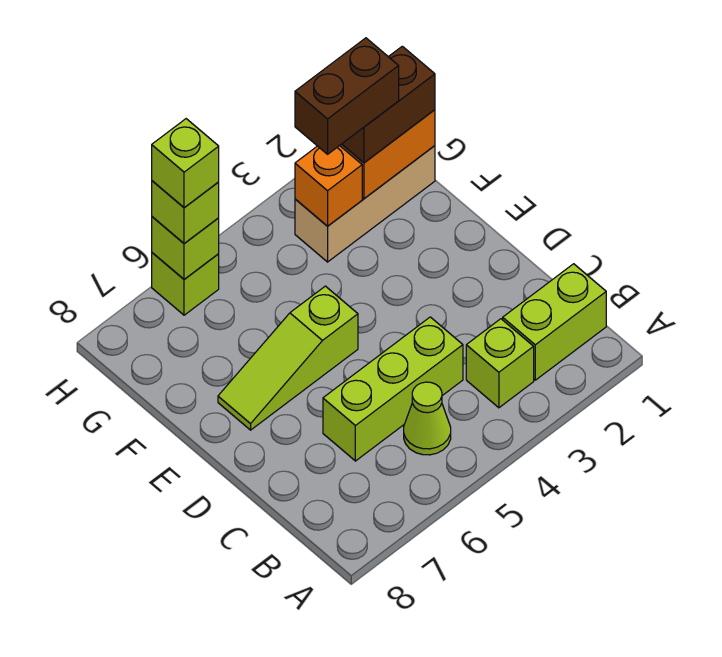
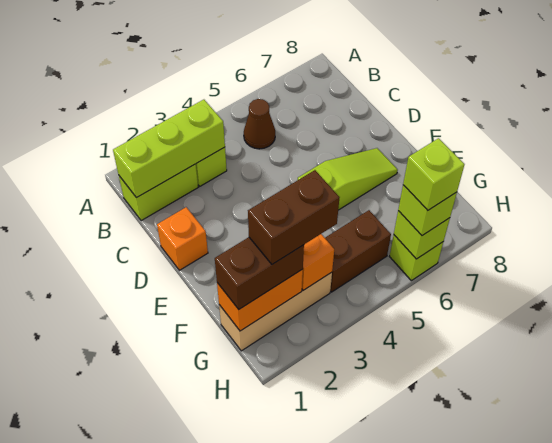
lime cone B5 level 1 -> brown cone B5 level 1
lime brick C4:C6 level 1 -> lime brick B1:B3 level 2
none -> orange brick D1 level 1
none -> brown brick G4:G5 level 1

